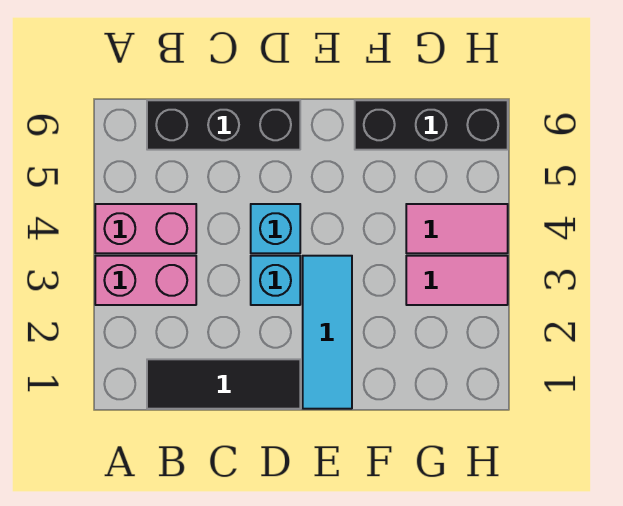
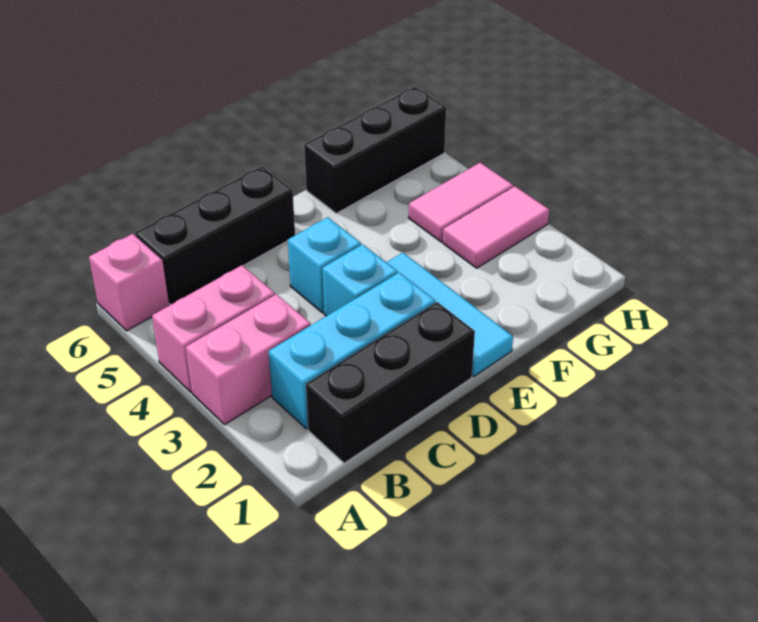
none -> pink brick A6 level 1
black tile B1:D1 level 1 -> black brick B1:D1 level 1
none -> cyan brick B2:D2 level 1

